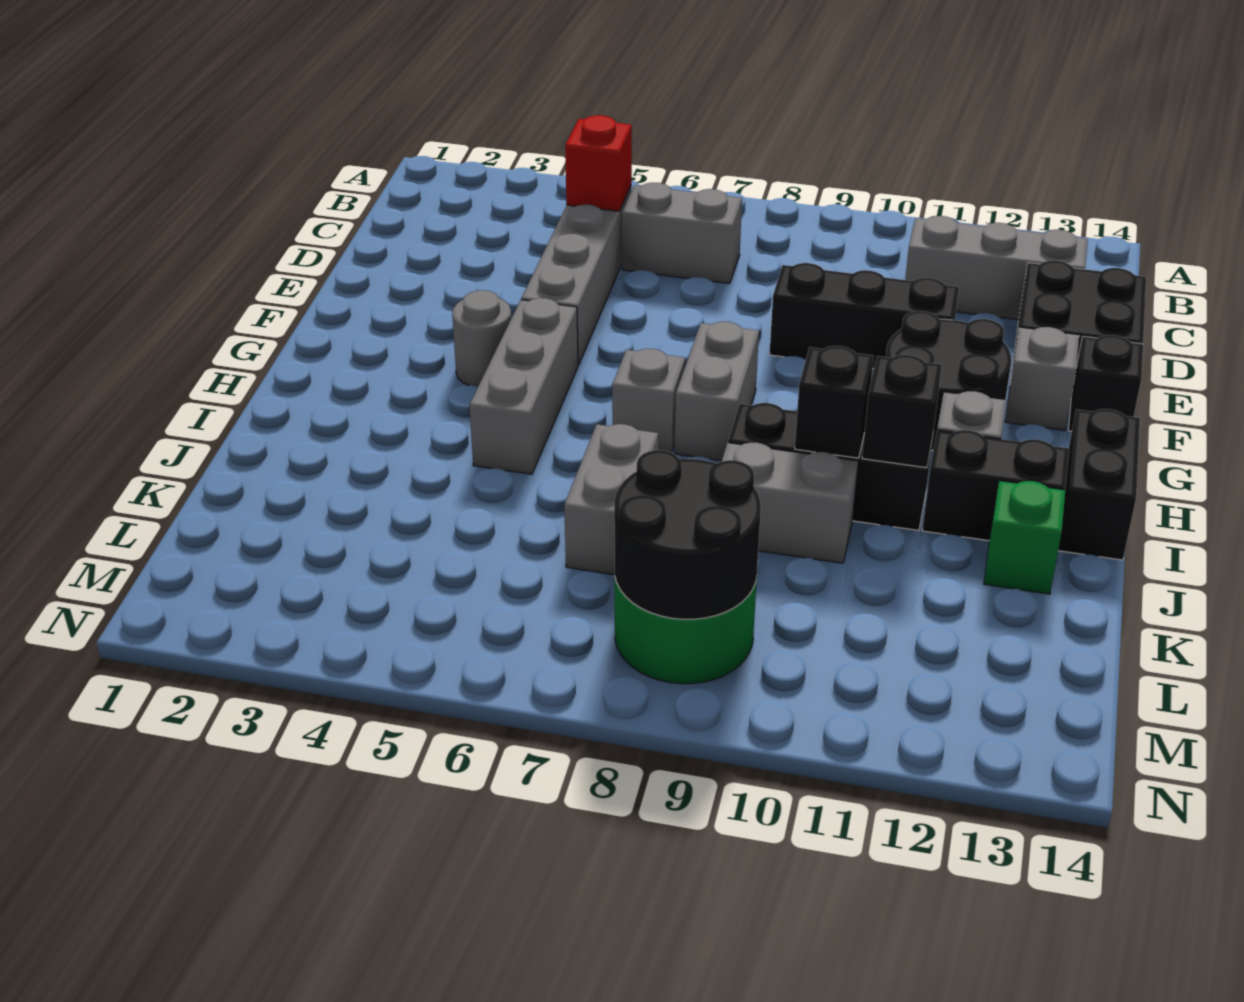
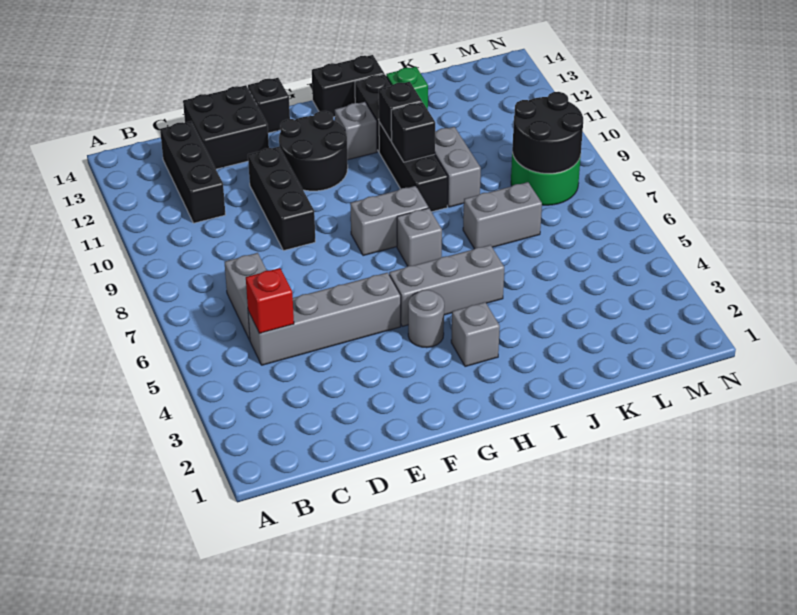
grey brick C11:C13 level 1 -> black brick C11:C13 level 1
grey brick F13 level 1 -> grey brick H3 level 1

